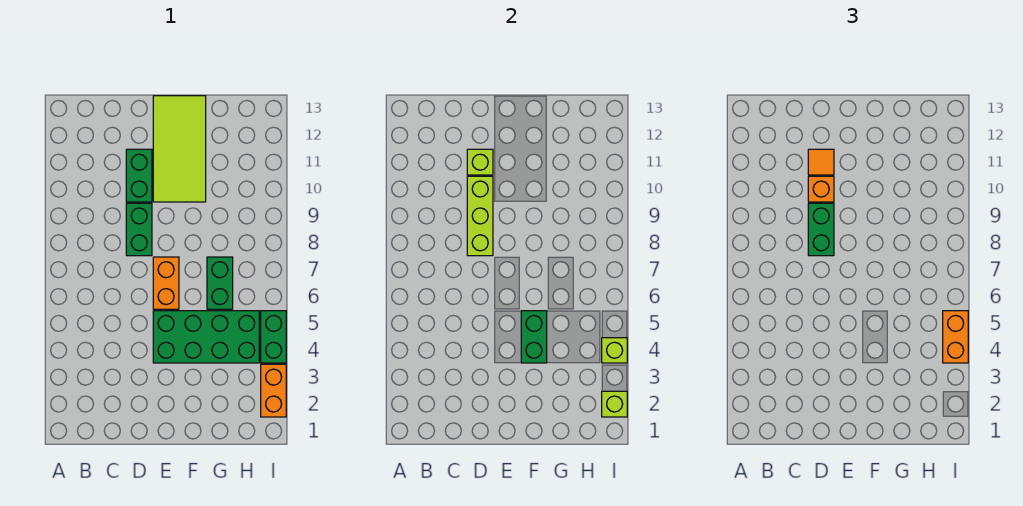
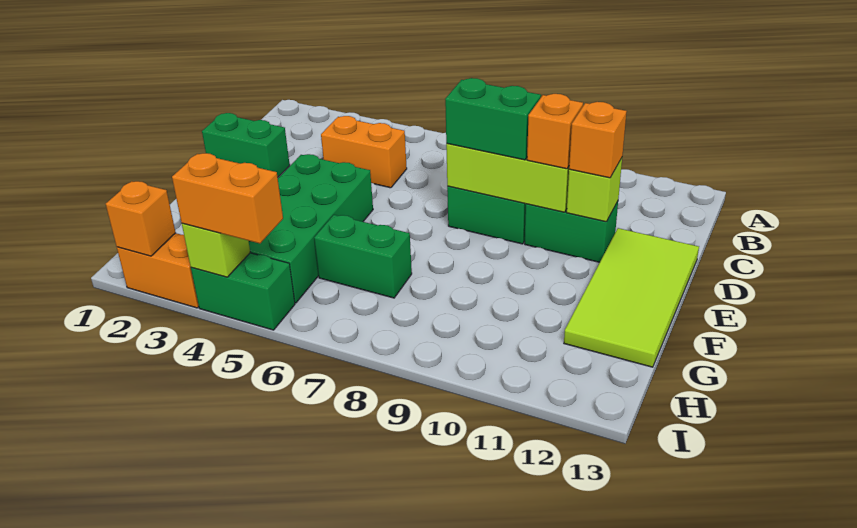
orange tile D11 level 3 -> orange brick D11 level 3
orange brick E6:E7 level 1 -> orange brick C4:C5 level 1
lime tile E10:F13 level 1 -> lime tile D12:G13 level 1
green brick F4:F5 level 2 -> green brick D1:D2 level 1
lime brick I2 level 2 -> orange brick I2 level 2

